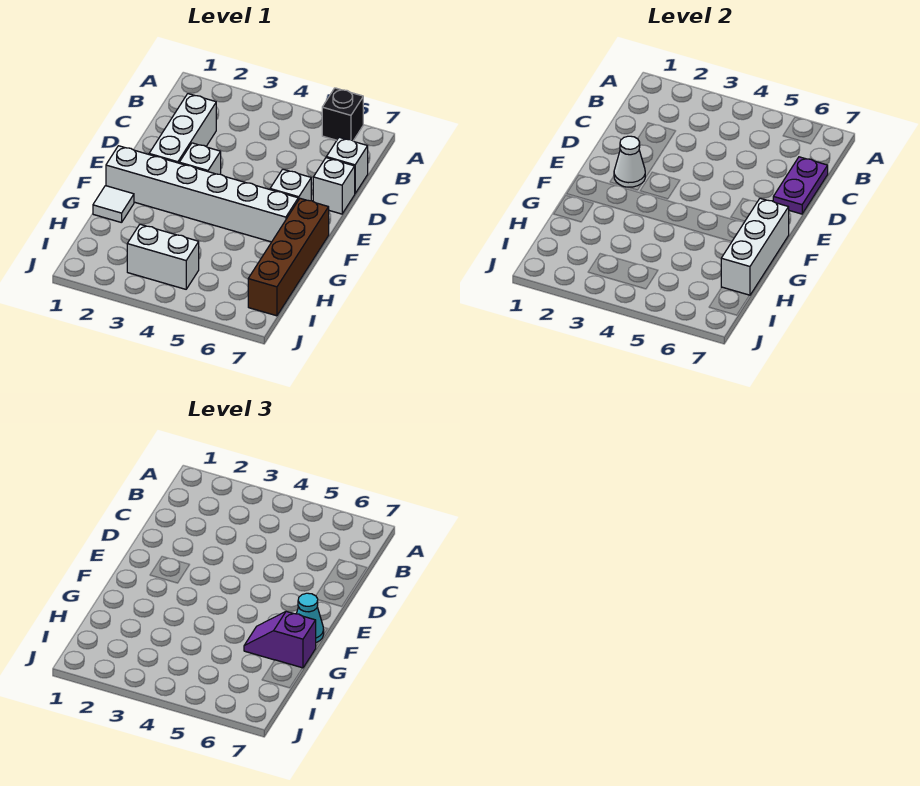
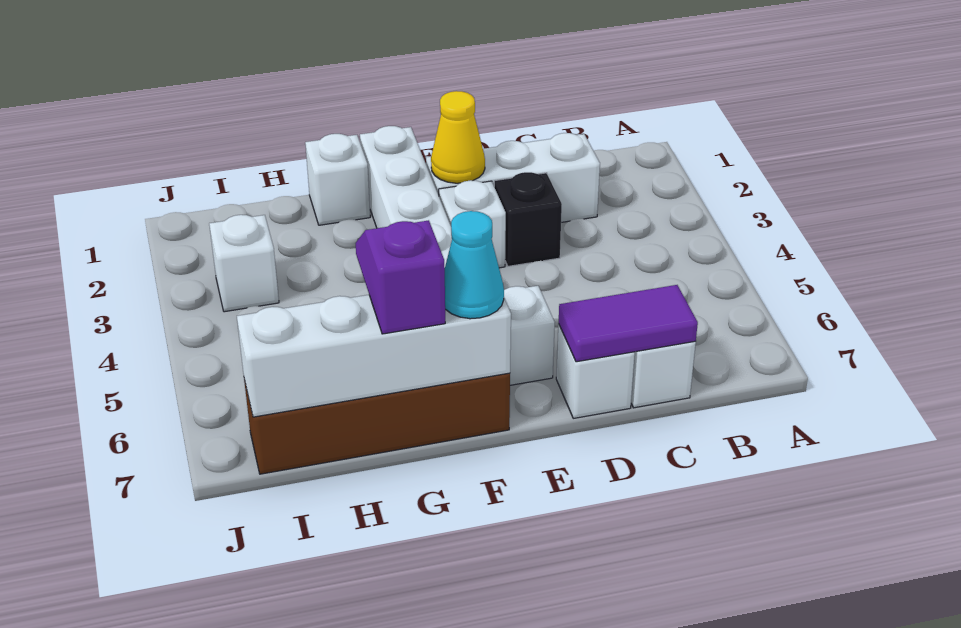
black brick A6 level 1 -> black brick D3 level 1
purple plate C7:D7 level 2 -> purple tile C7:D7 level 2
white cone E2 level 2 -> yellow cone E2 level 2
white brick F7:H7 level 2 -> white brick F7:I7 level 2
white tile G1 level 1 -> white brick G1 level 1
white brick I3:I4 level 1 -> white brick I3 level 1

